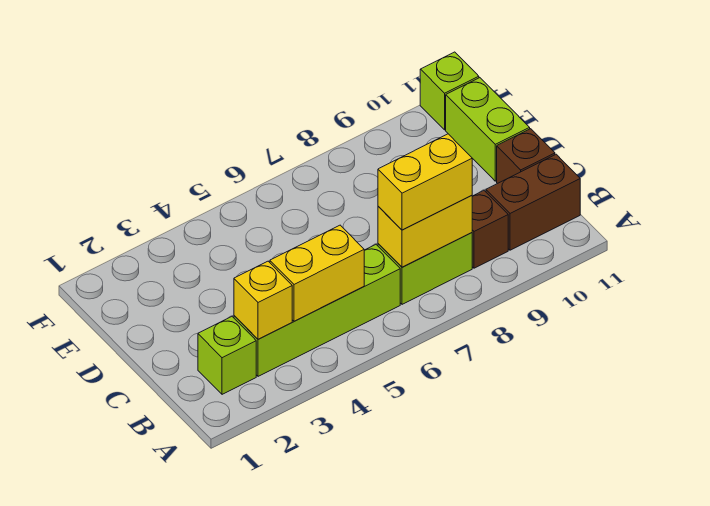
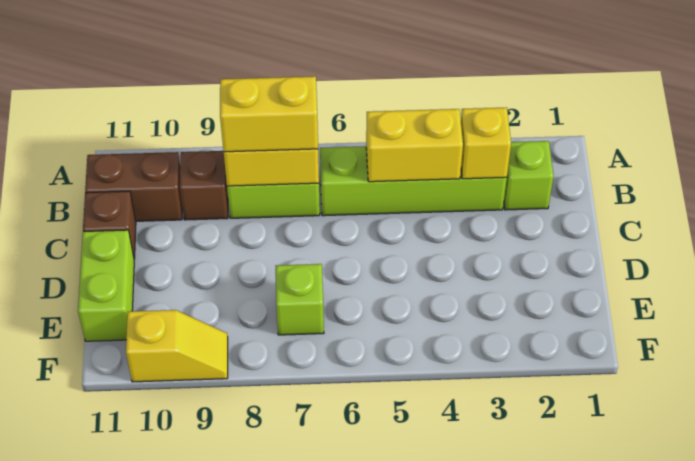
none -> yellow slope F9:F10 level 1 top 10
lime brick F11 level 1 -> lime brick E7 level 1

